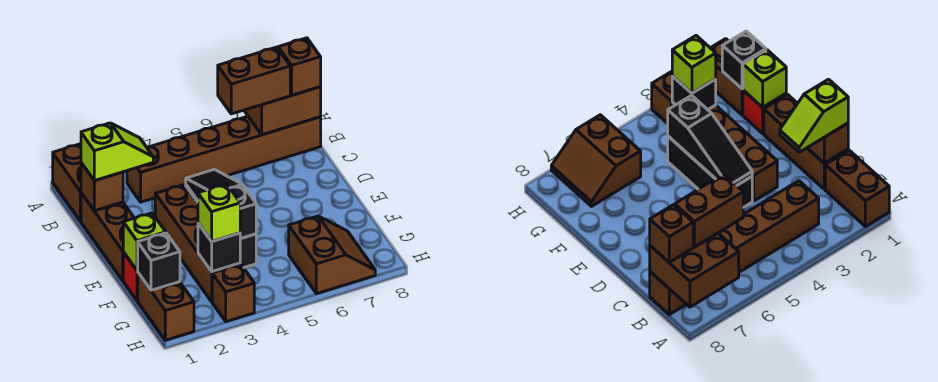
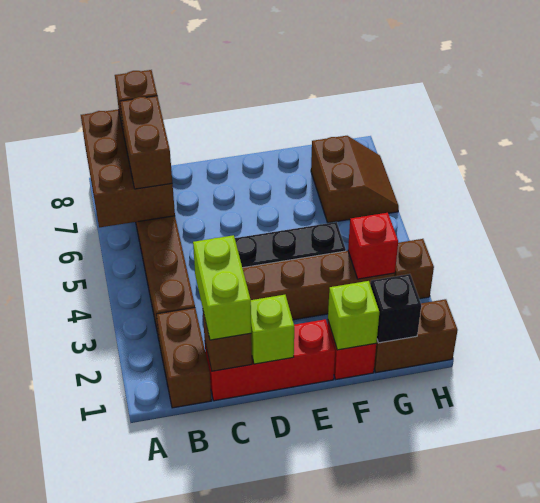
brown brick A1:B1 level 1 -> brown brick B1:B2 level 1
brown brick A7:B8 level 2 -> brown brick A6:B8 level 2
brown brick C1:E1 level 1 -> red brick C1:E1 level 1
lime slope C1:C2 level 3 top 1 -> lime brick C1:C2 level 3
black slope D4:F4 level 2 top F -> none
black brick G3 level 2 -> red brick G3 level 2
lime brick G3 level 3 -> lime brick D1 level 2
brown slope G6:H7 level 1 top 6 -> brown slope G6:H7 level 1 top G

